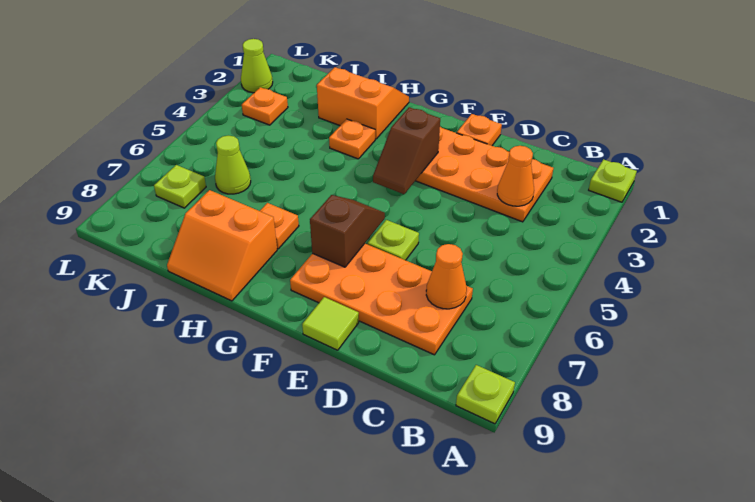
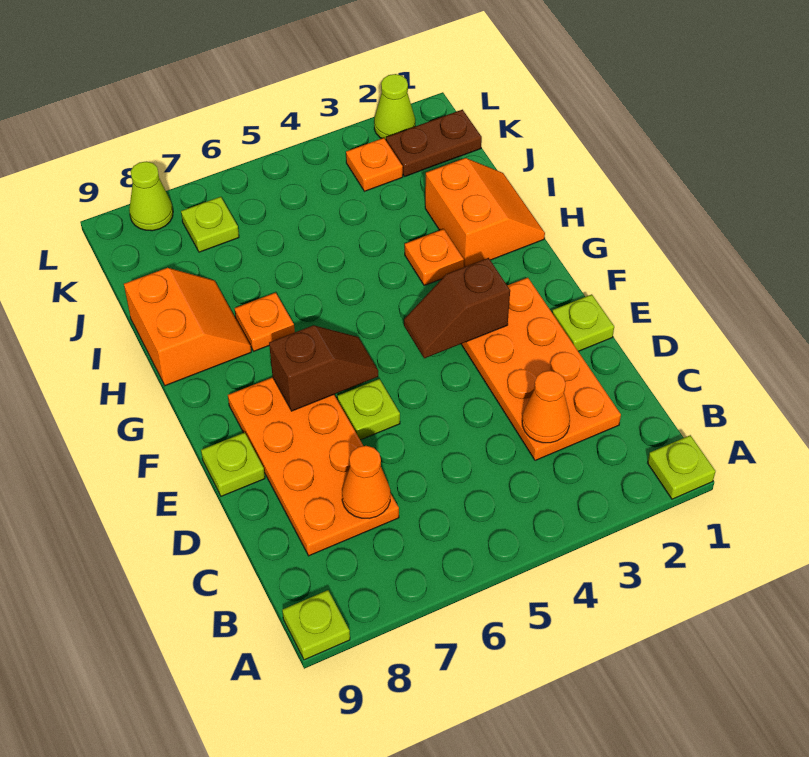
orange plate E1 level 1 -> lime plate E1 level 1
lime tile E9 level 1 -> lime plate E9 level 1
orange slope H8:I9 level 1 top 8 -> orange slope H8:I9 level 1 top 9
lime cone J6 level 1 -> lime cone L8 level 1
none -> brown plate K1:K2 level 1

